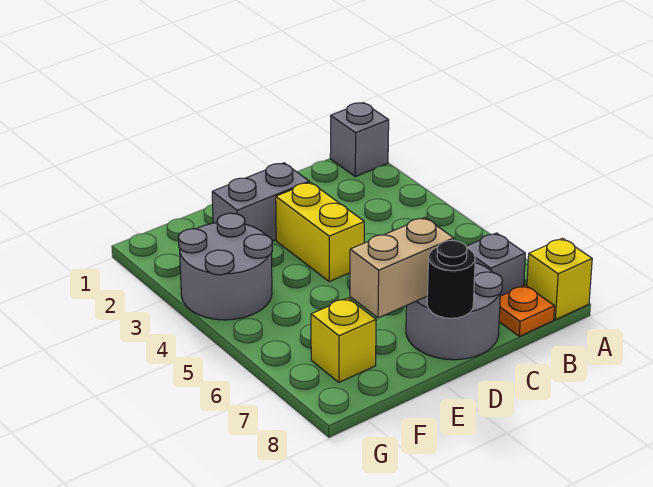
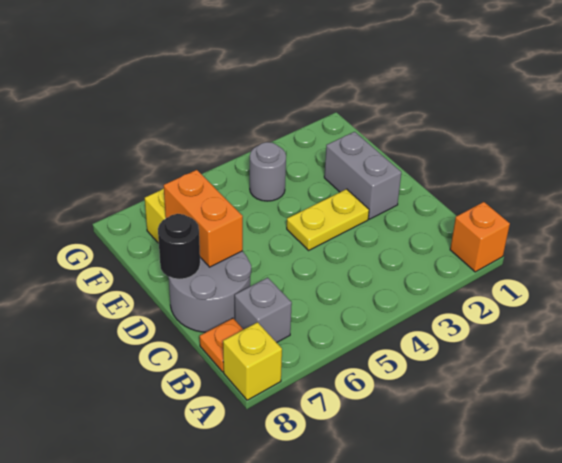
grey brick A1 level 1 -> orange brick A1 level 1
yellow brick D3:D4 level 1 -> yellow plate D3:D4 level 1
tan brick D7:E7 level 2 -> orange brick D7:E7 level 2
grey round brick F3:G4 level 1 -> grey round brick F4 level 1

